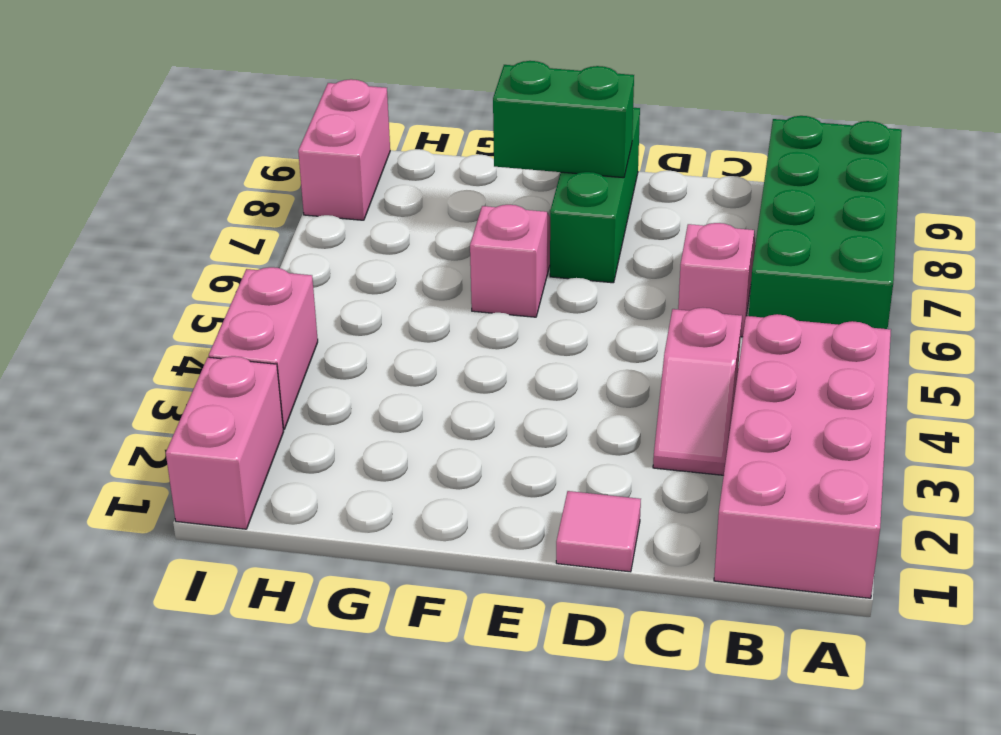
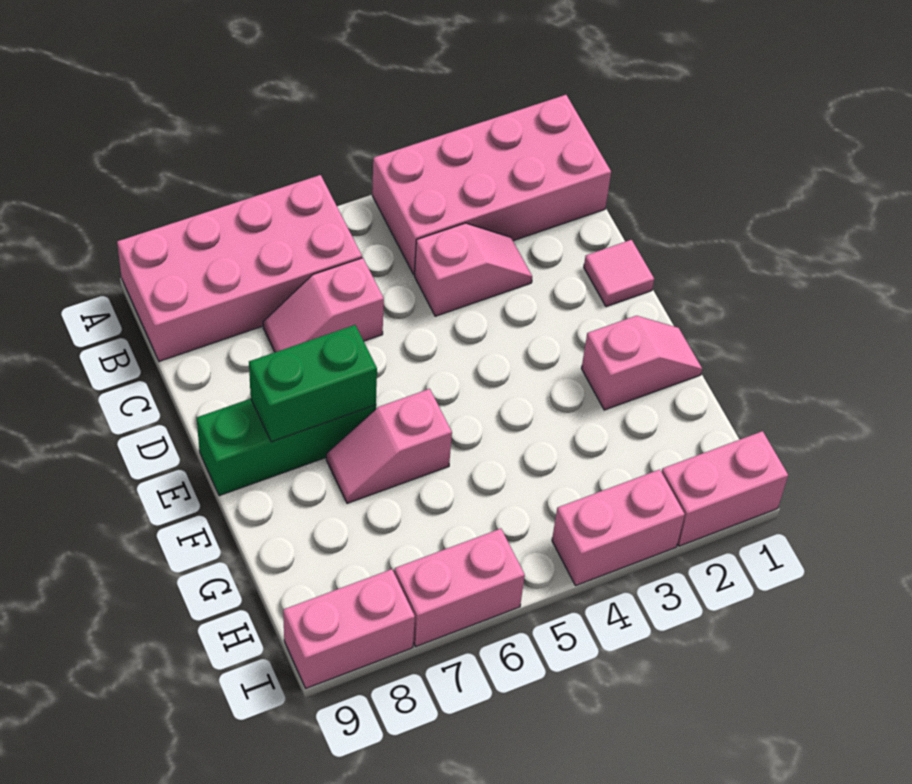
green brick A6:B9 level 1 -> pink brick A6:B9 level 1
green brick E8:F8 level 2 -> green brick E7:E8 level 2
none -> pink slope F1:F2 level 1 top 2
none -> pink brick I6:I7 level 1

